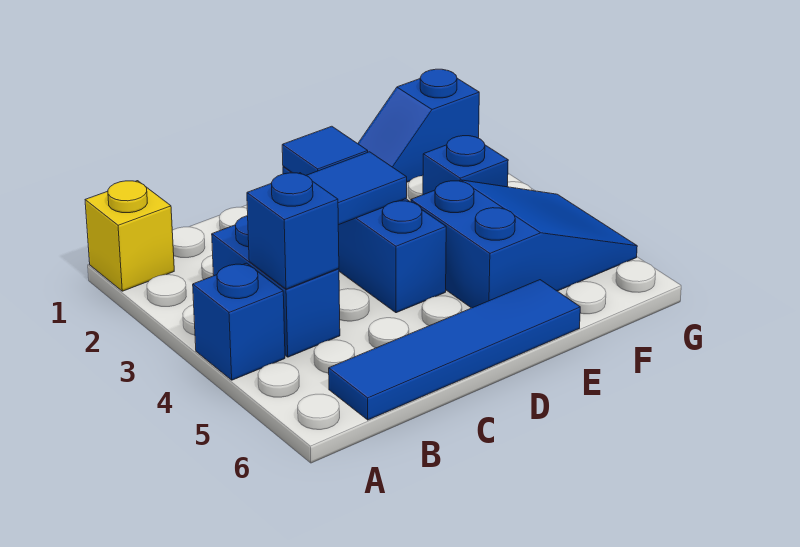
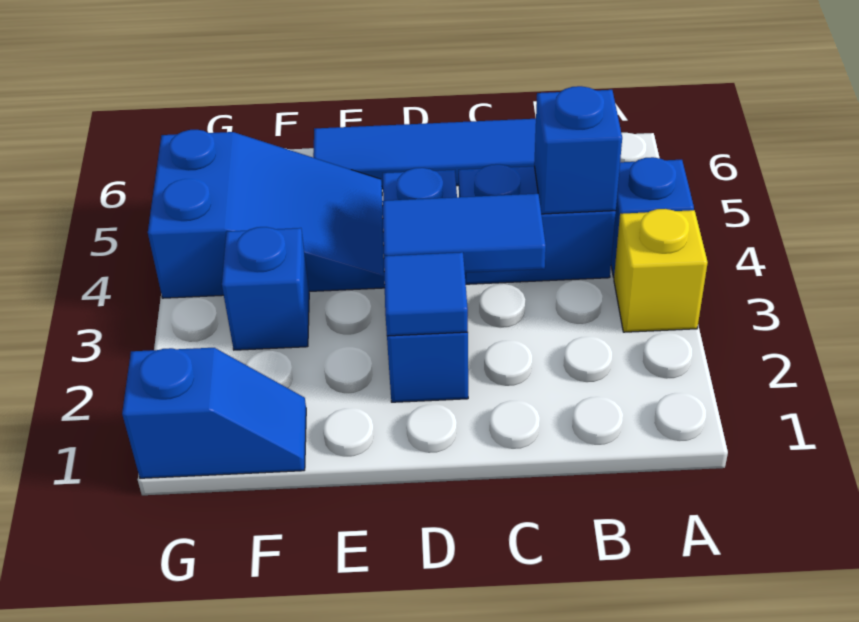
yellow brick A1 level 1 -> yellow brick A3 level 1
blue brick B3:B4 level 1 -> blue brick B4:C4 level 1
blue slope E4:G5 level 1 top E -> blue slope E4:G5 level 1 top G

